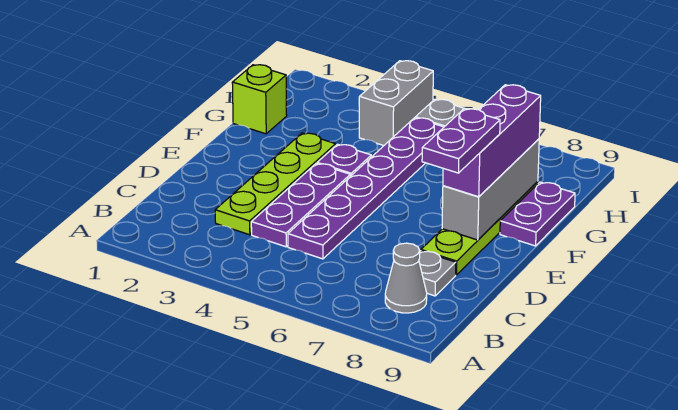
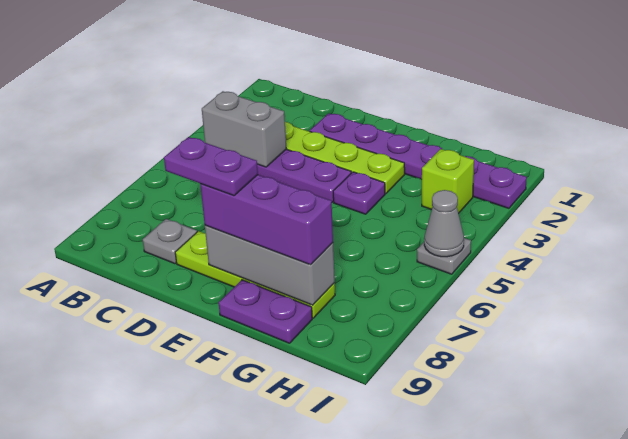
grey cone B8 level 1 -> grey cone I5 level 2
purple plate C5:H5 level 1 -> purple plate D2:I2 level 1
lime brick G1 level 1 -> lime brick H3 level 1
grey brick H4:I4 level 1 -> grey brick B4:C4 level 2

